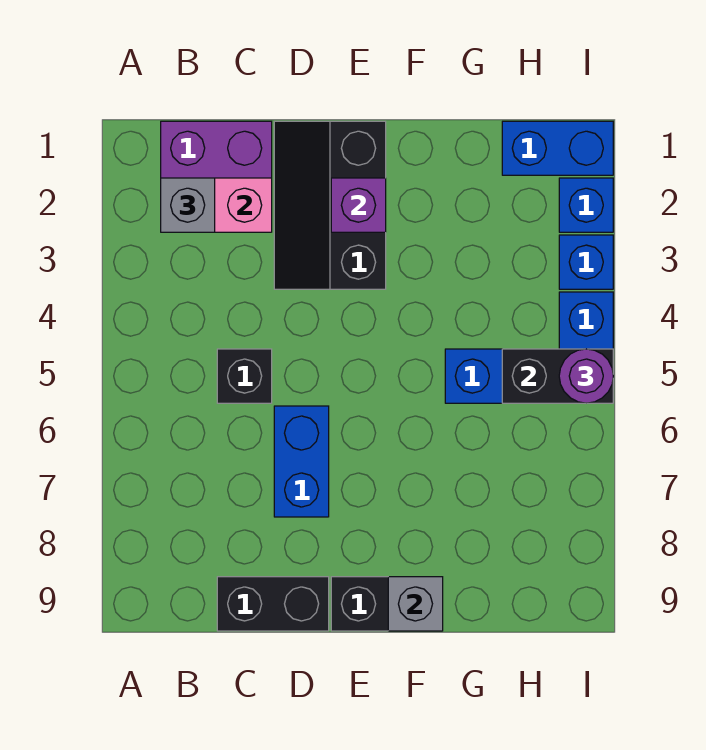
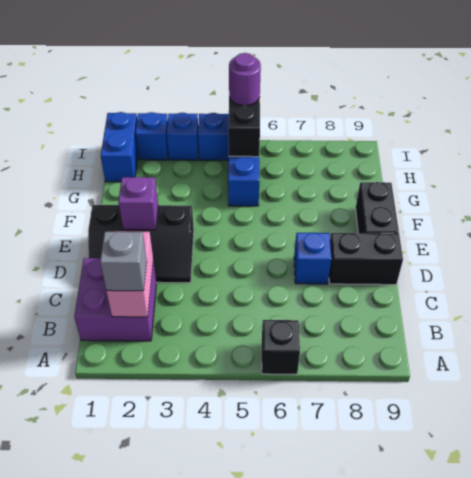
black brick C5 level 1 -> black brick A6 level 1
black brick C9:D9 level 1 -> black brick D8:D9 level 1
blue brick D6:D7 level 1 -> blue brick D7 level 1
grey brick F9 level 2 -> none

